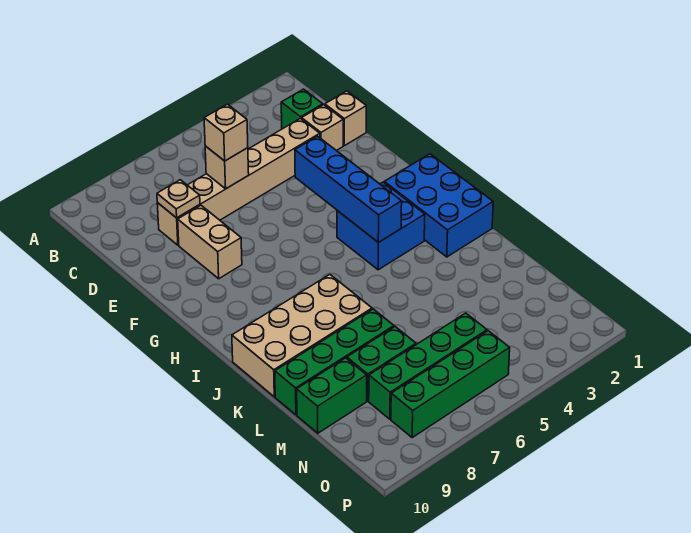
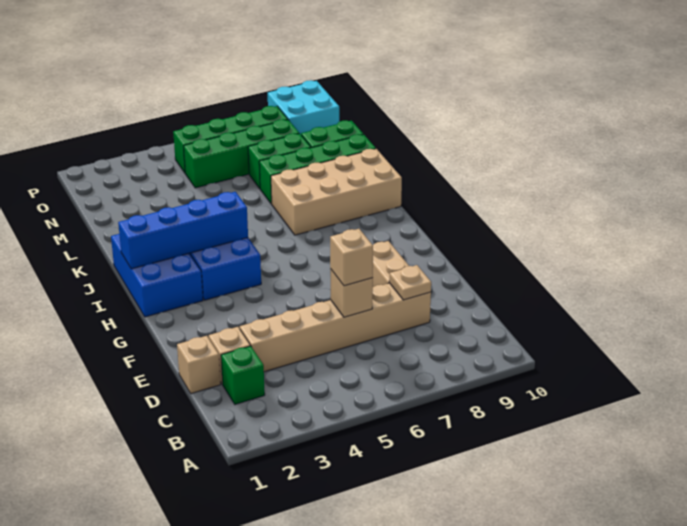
blue brick F4:I4 level 2 -> blue brick I1:I4 level 2
none -> cyan brick O9:P10 level 1

